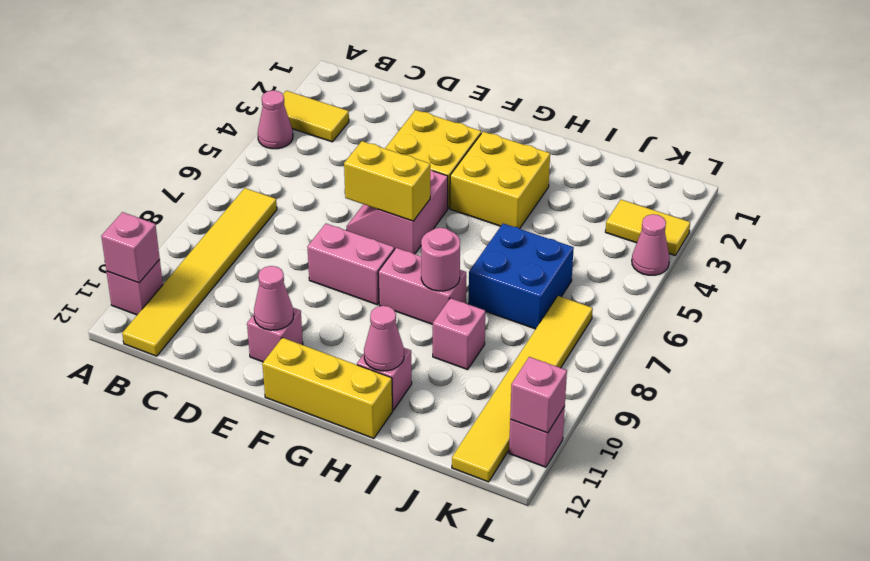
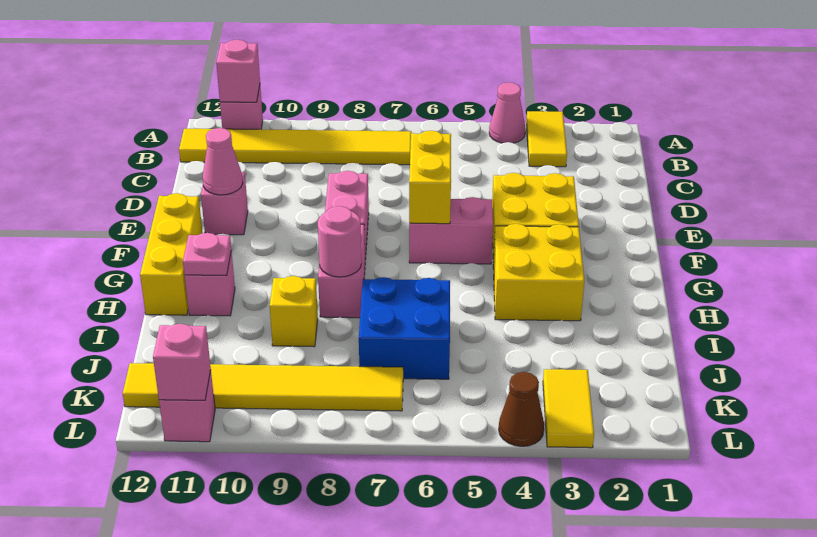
pink cone H11 level 2 -> pink plate H11 level 2
pink brick I9 level 1 -> yellow brick I9 level 1
pink cone L4 level 1 -> brown cone L4 level 1

